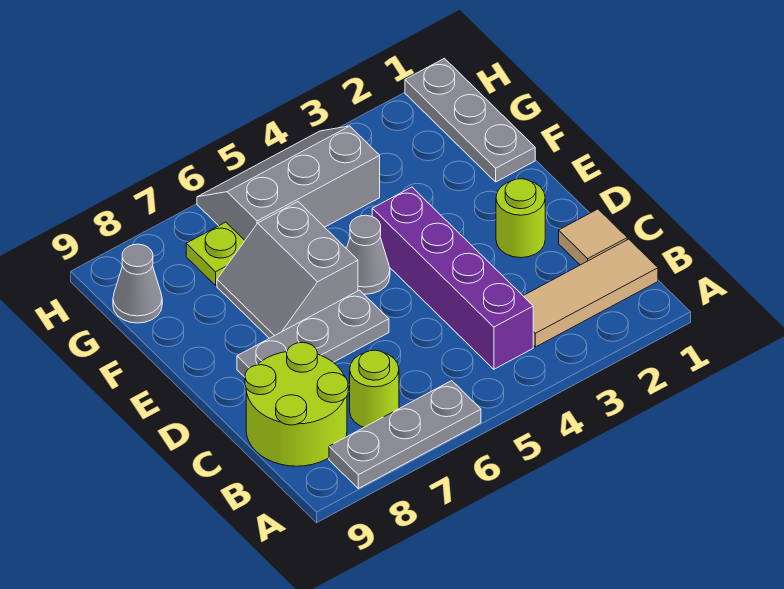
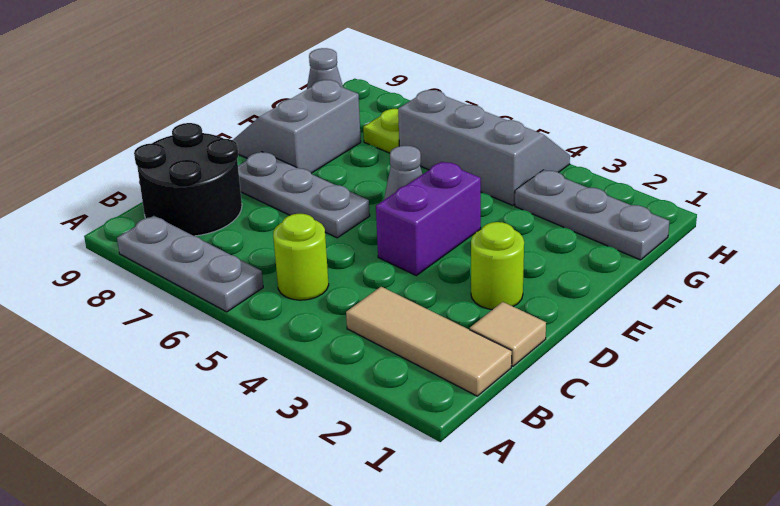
purple brick B4:E4 level 1 -> purple brick D4:E4 level 1
lime round brick B7 level 1 -> lime round brick B5 level 1
lime round brick B8:C9 level 1 -> black round brick B8:C9 level 1
grey slope E6:F7 level 1 top 6 -> grey slope E8:F9 level 1 top 8
grey plate F1:H1 level 1 -> grey plate G1:G3 level 1

